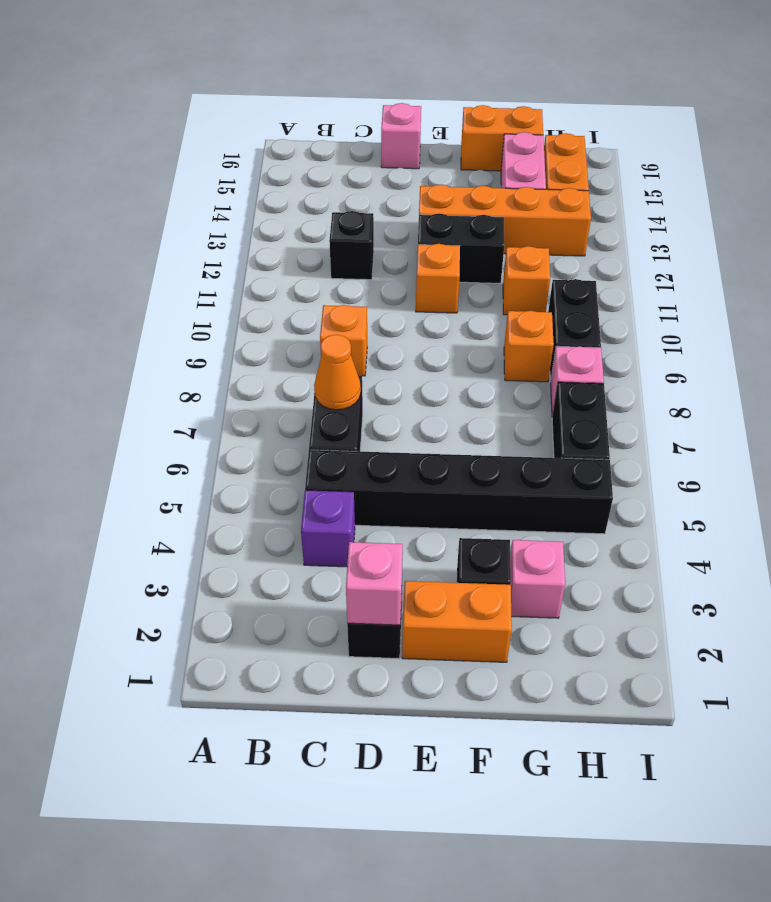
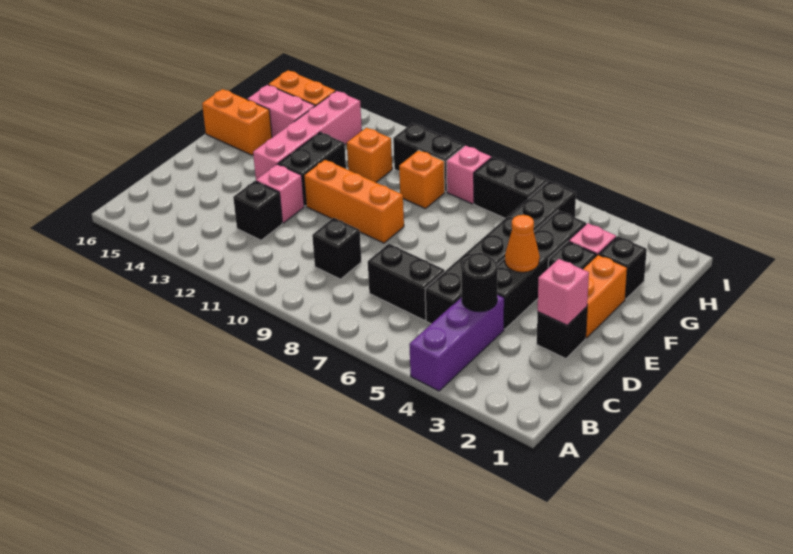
purple brick C4 level 1 -> purple brick A4:C4 level 1
none -> black round brick C4 level 2
orange cone C7 level 2 -> orange cone E4 level 2
orange brick C9 level 1 -> black brick C9 level 1
none -> black brick D4:G4 level 1
pink brick D16 level 1 -> pink brick D12 level 1
orange brick E11 level 1 -> orange brick E9:E11 level 1
orange brick E13:H13 level 1 -> pink brick E13:H13 level 1
orange brick F16:G16 level 1 -> orange brick F15:F16 level 1
none -> black brick G2 level 1

